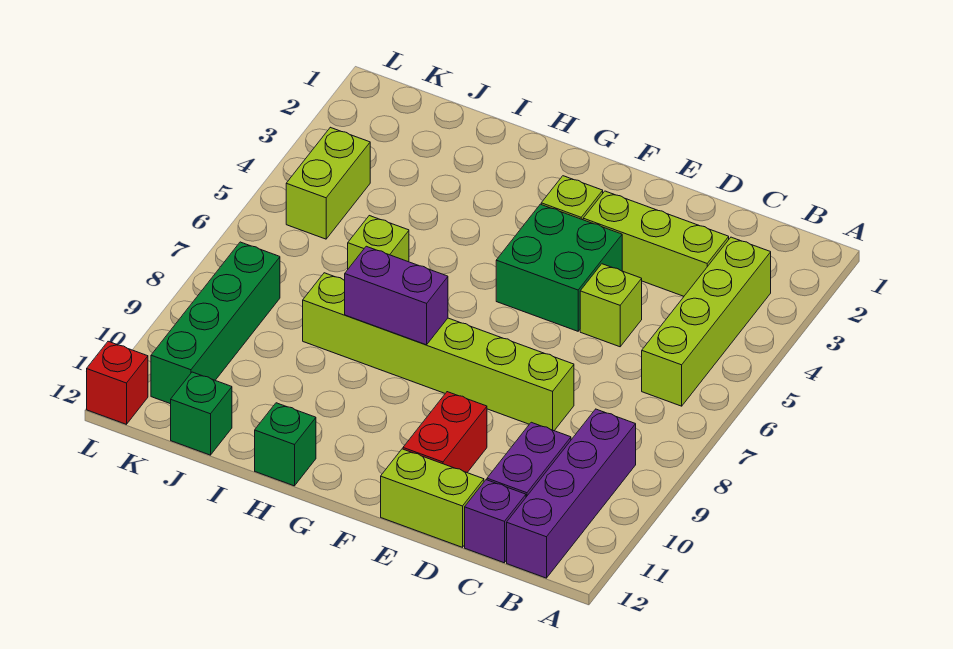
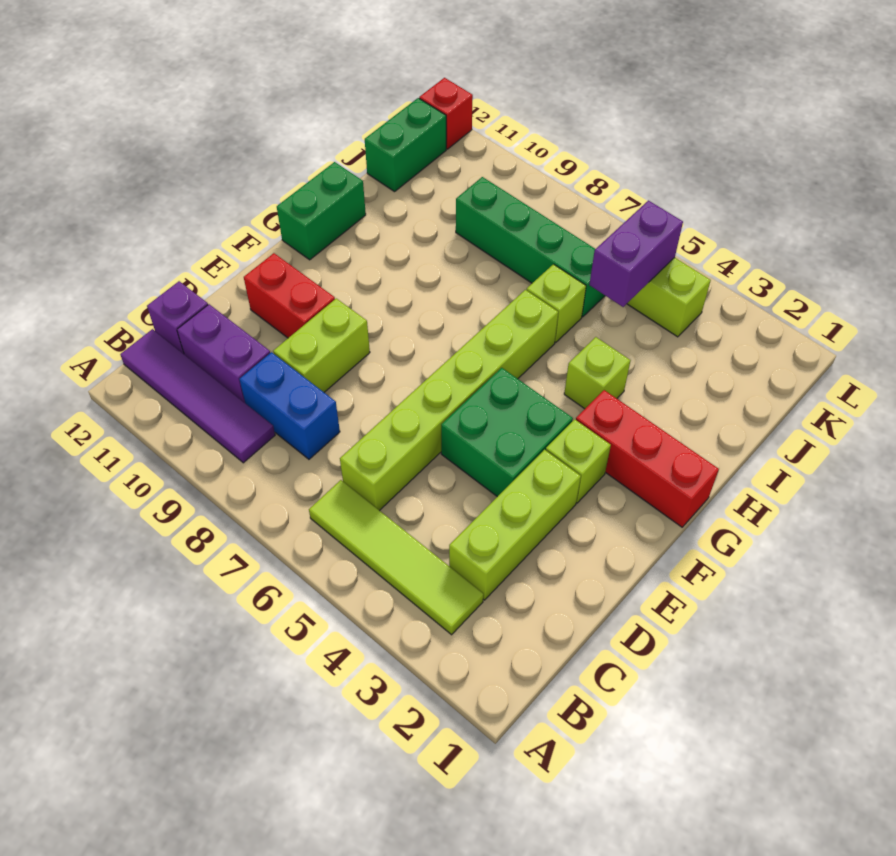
lime brick B3:B6 level 1 -> lime tile B3:B6 level 1
purple brick B9:B12 level 1 -> purple tile B9:B12 level 1
none -> blue brick C8:C9 level 1
lime brick D5 level 1 -> lime brick H4 level 1
lime brick D8:I8 level 1 -> lime brick C6:H6 level 1
lime brick D12:E12 level 1 -> lime brick D9:E9 level 1
none -> red brick G1:G3 level 1
purple brick G8:H8 level 2 -> purple brick J5:K5 level 2
green brick H12 level 1 -> green brick G12:H12 level 1
green brick J12 level 1 -> green brick J12:K12 level 1
green brick K8:K11 level 1 -> green brick J6:J9 level 1

